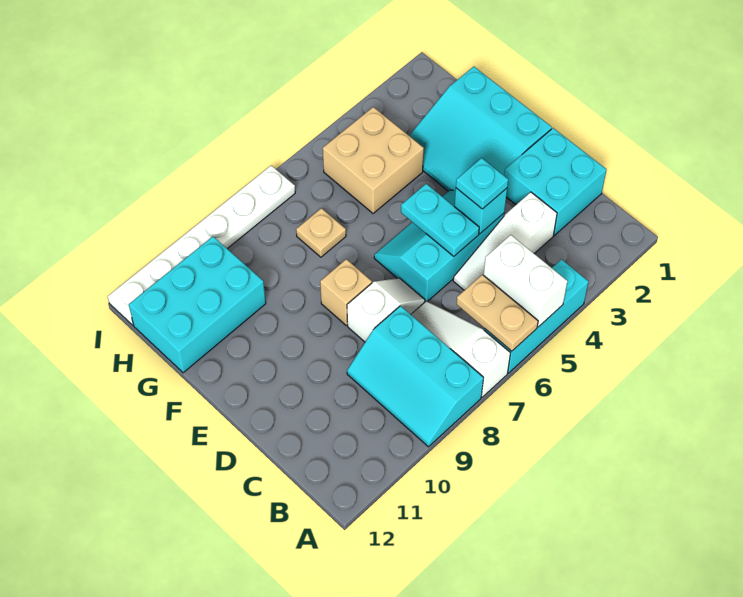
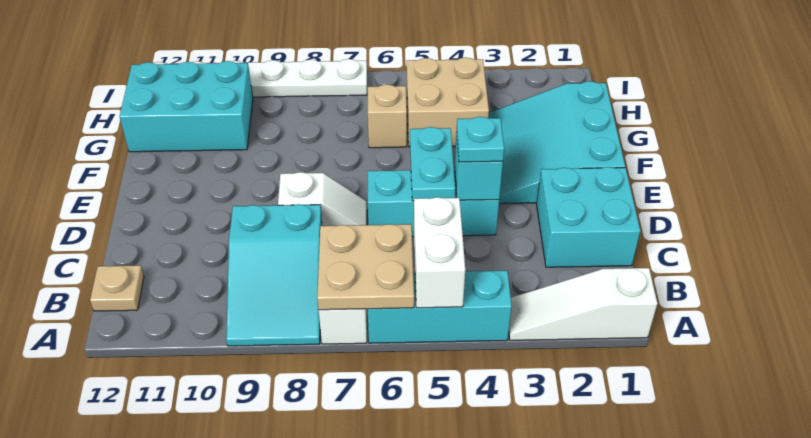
tan plate A6:B6 level 2 -> tan plate A6:B7 level 2
cyan slope A8:C9 level 1 top 8 -> cyan slope A8:C9 level 1 top C
white slope C3:C5 level 1 top 3 -> white slope A1:A3 level 1 top 1
tan brick E8 level 1 -> tan brick G6 level 1
tan plate G7 level 1 -> tan plate B12 level 1

